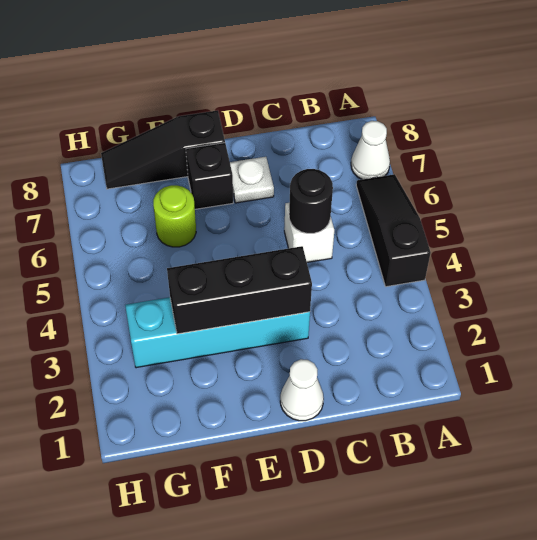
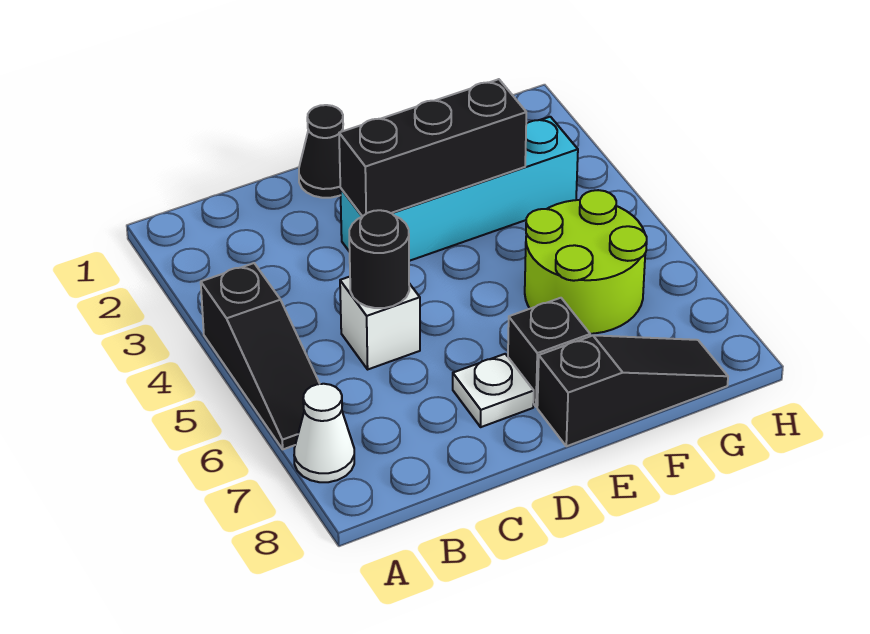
white cone D1 level 1 -> black cone D1 level 1
lime round brick F6 level 1 -> lime round brick F5:G6 level 1

